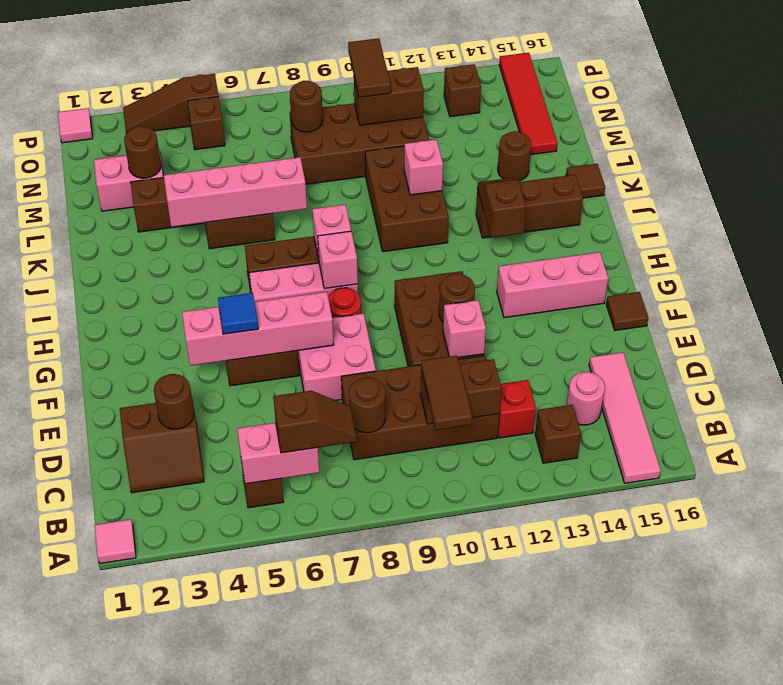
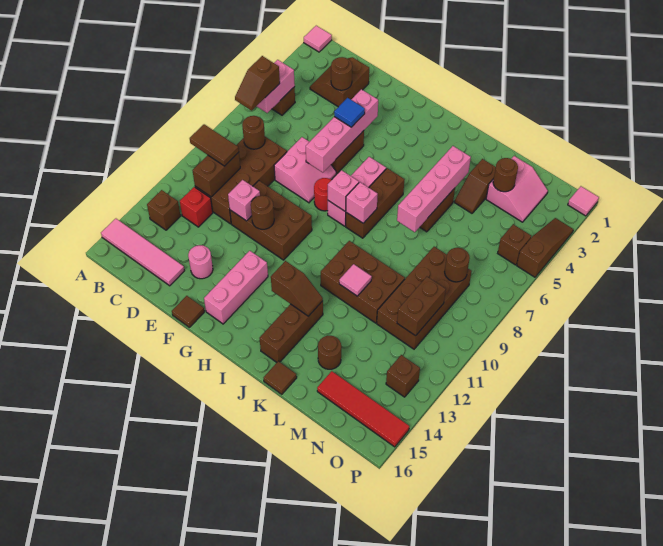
pink round brick C14 level 1 -> pink round brick E14 level 1
pink brick E7:F8 level 1 -> pink slope E7:F8 level 1 top E
pink brick K11 level 2 -> pink tile K11 level 2
brown tile N10:O10 level 3 -> none

